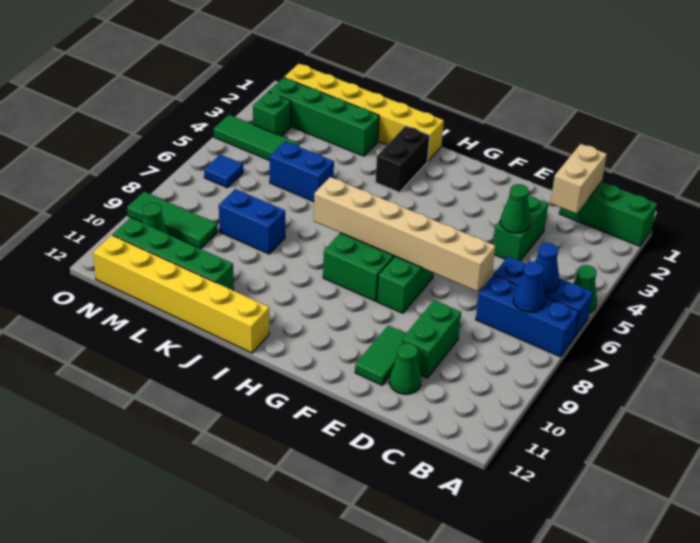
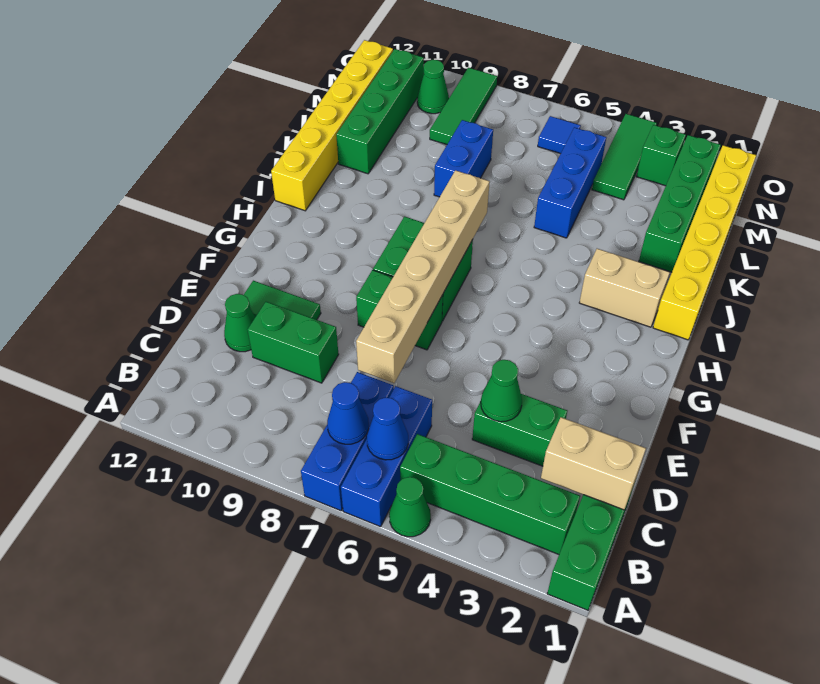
none -> green brick B2:B5 level 1
black brick I2:I3 level 1 -> tan brick I2:I3 level 1
blue brick K5:L5 level 1 -> blue brick K5:M5 level 1

